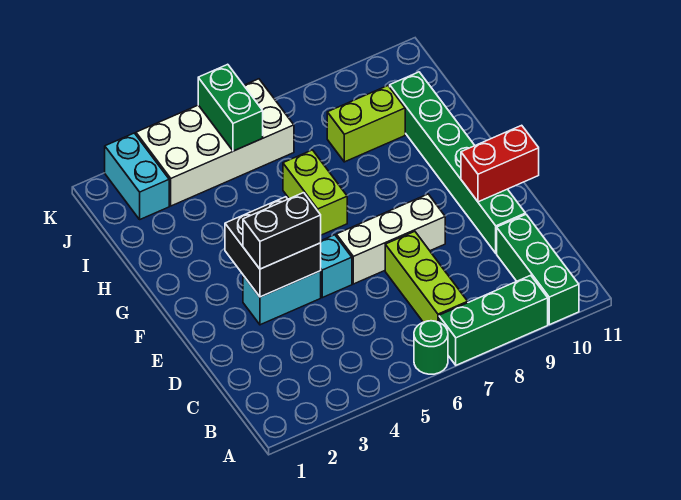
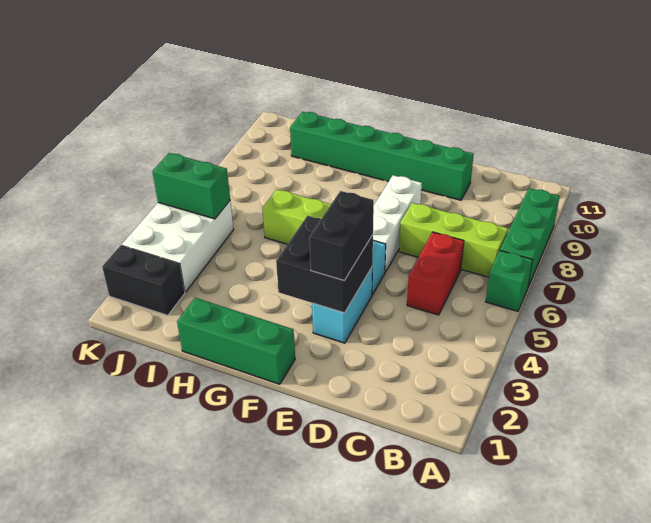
green round brick A6 level 1 -> green brick A6 level 1
green brick A10:C10 level 1 -> green brick F1:H1 level 1
red brick E10:E11 level 2 -> red brick C5:C6 level 1
lime brick I8:I9 level 1 -> none
cyan brick J2:K2 level 1 -> black brick J2:K2 level 1
white brick J3:K6 level 1 -> white brick J3:K5 level 1

